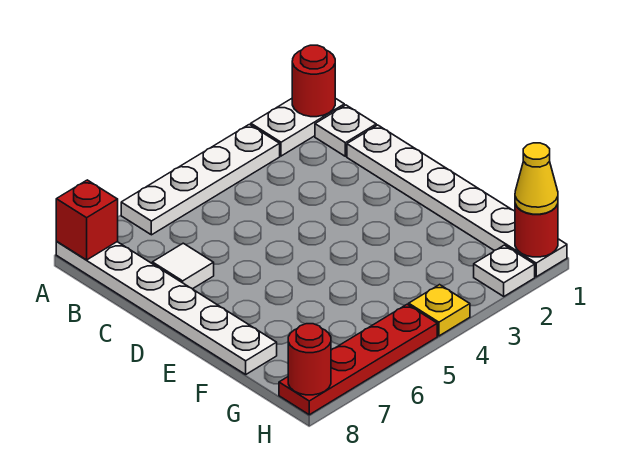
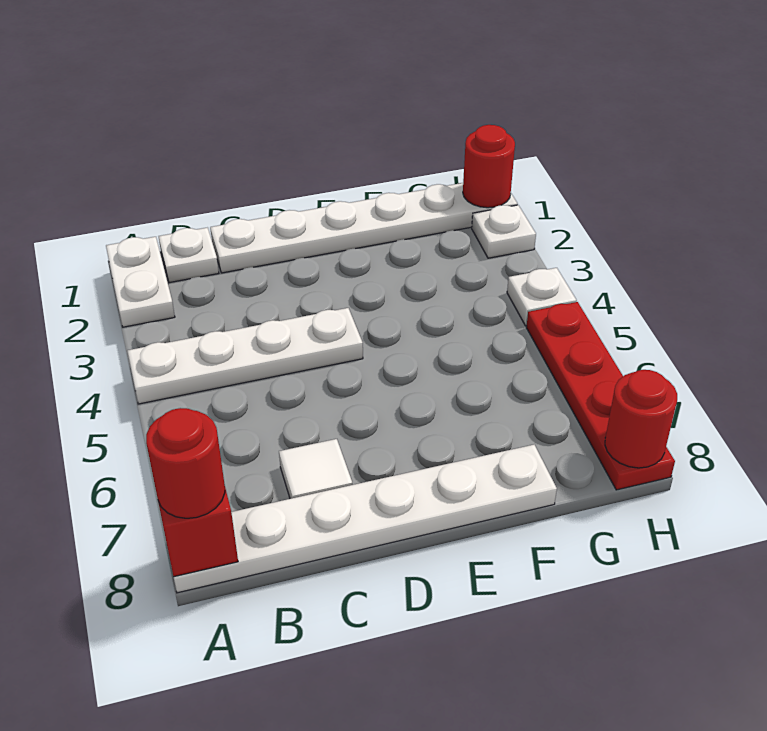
red round brick A1 level 2 -> red round brick A8 level 3
white plate A3:A6 level 1 -> white plate A4:D4 level 1
yellow cone H1 level 3 -> none
yellow plate H4 level 1 -> white plate H4 level 1

